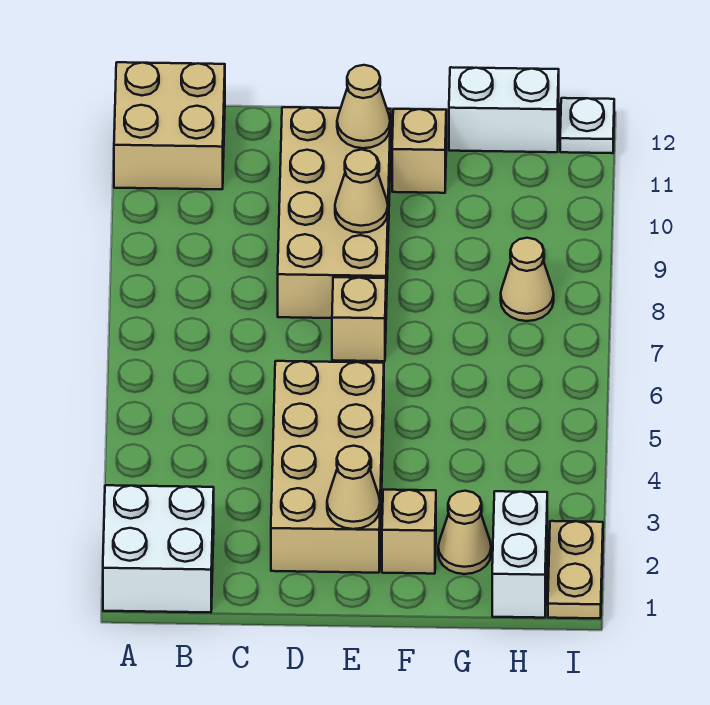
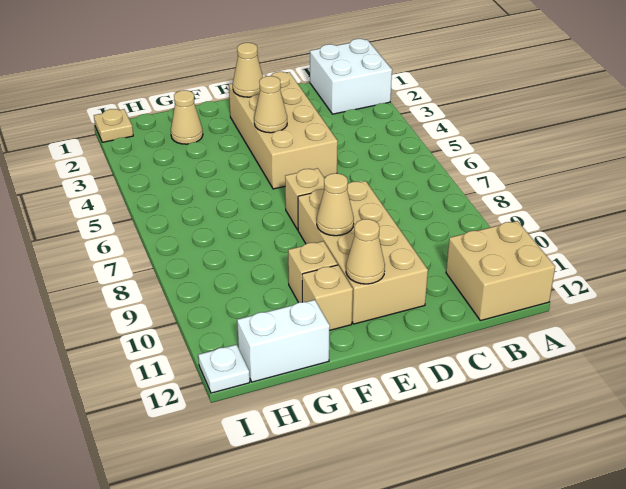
tan brick F2 level 1 -> tan brick F10 level 1
white brick H1:H2 level 1 -> none
tan cone H8 level 1 -> tan cone E4 level 2
tan plate I1:I2 level 1 -> tan plate I1 level 1

